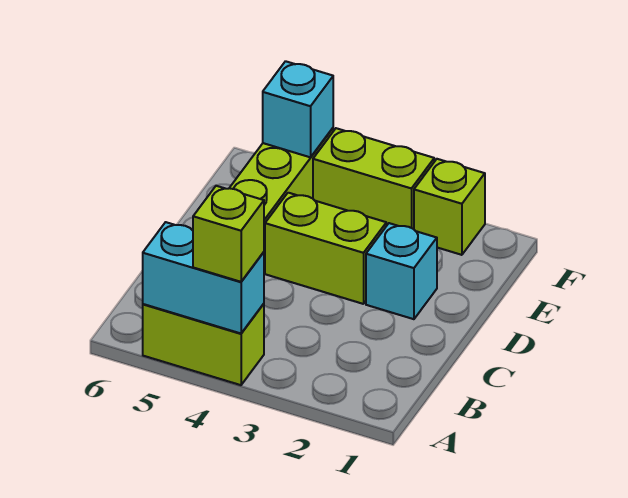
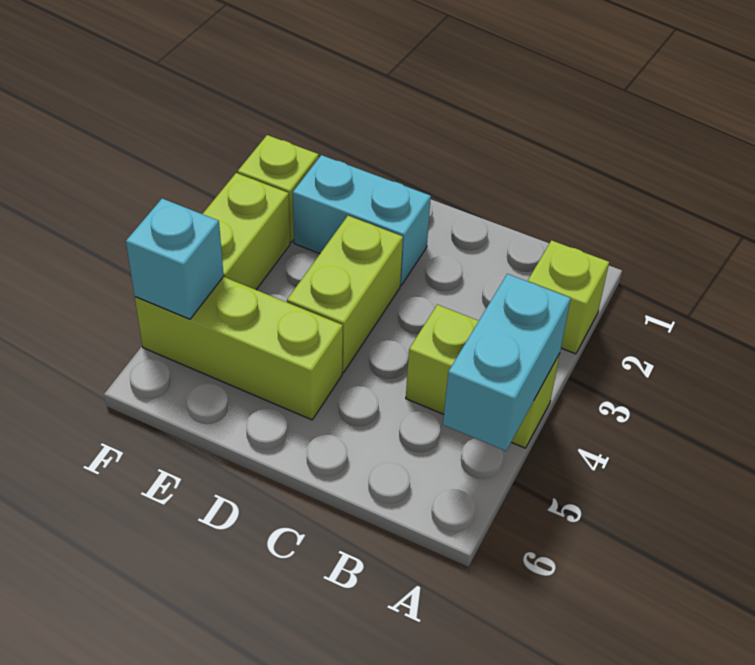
lime brick A4:A5 level 1 -> lime brick A4:B4 level 1
lime brick A4 level 3 -> lime brick A2 level 1
cyan brick D2 level 1 -> cyan brick D2:E2 level 1

